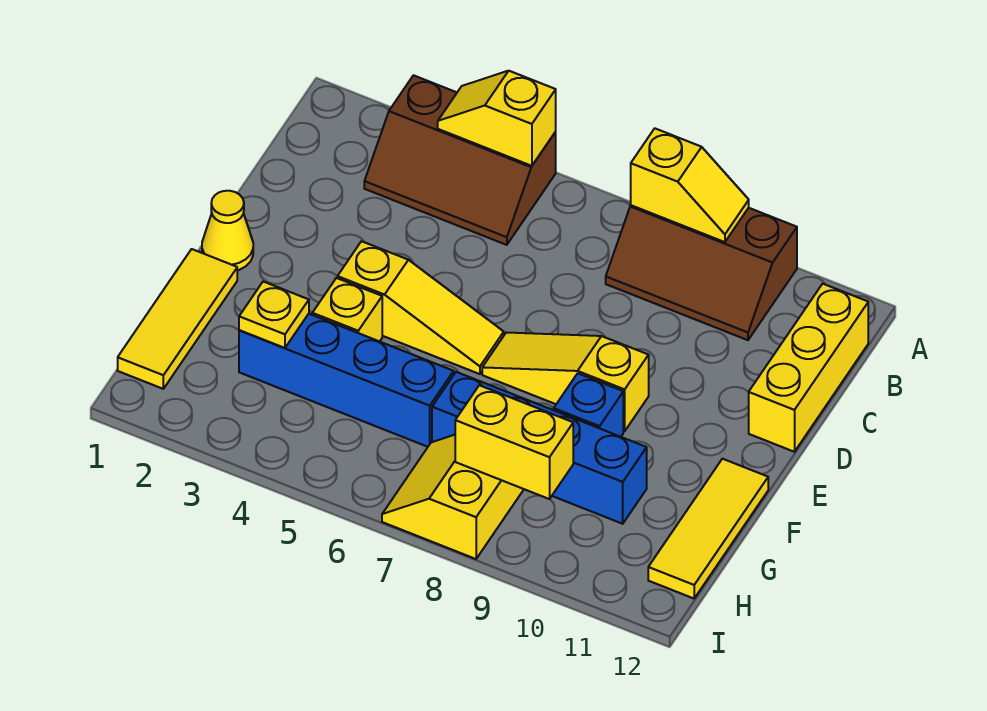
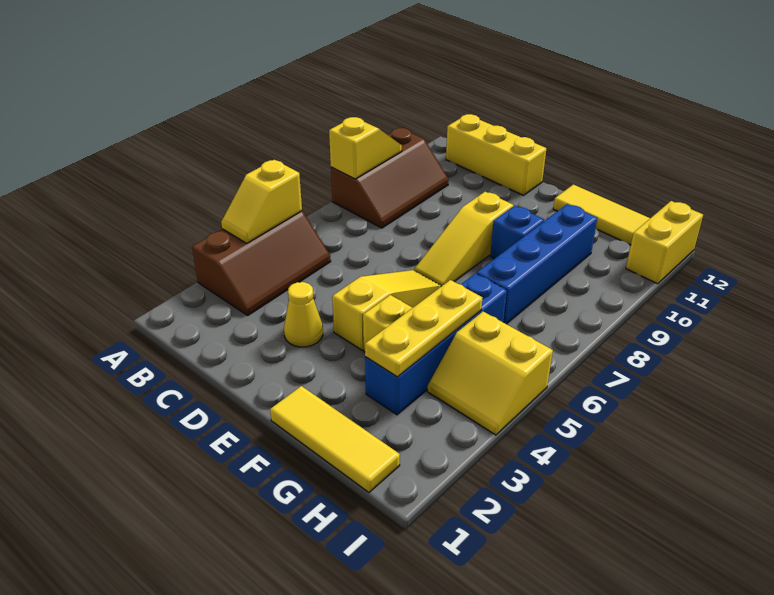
yellow cone E1 level 1 -> yellow cone D3 level 1
yellow plate G3 level 2 -> yellow plate G3:G5 level 2
yellow slope H7:I8 level 1 top 8 -> yellow slope H4:I5 level 1 top 5
yellow brick H8:H9 level 2 -> yellow brick I11:I12 level 1

